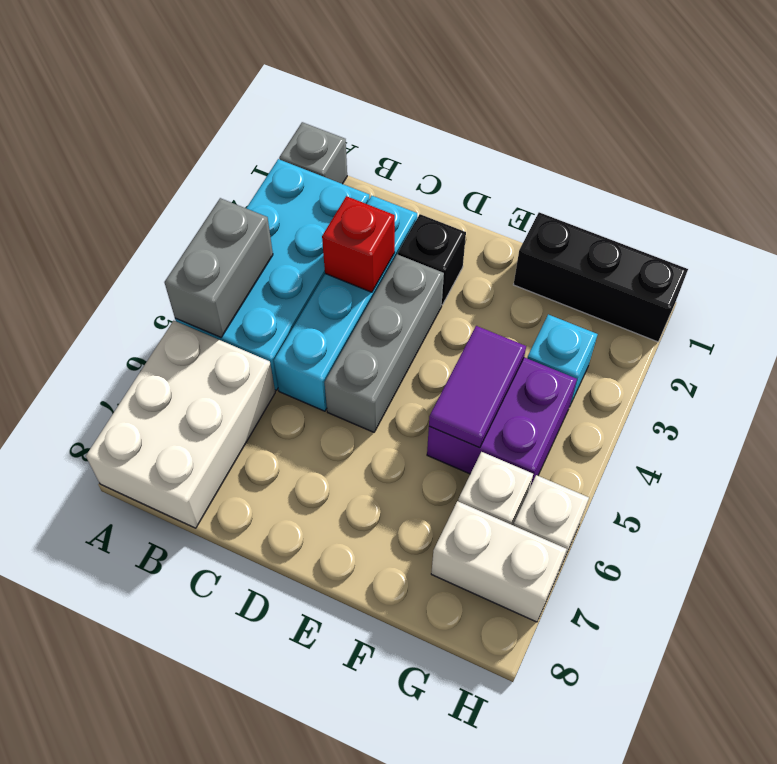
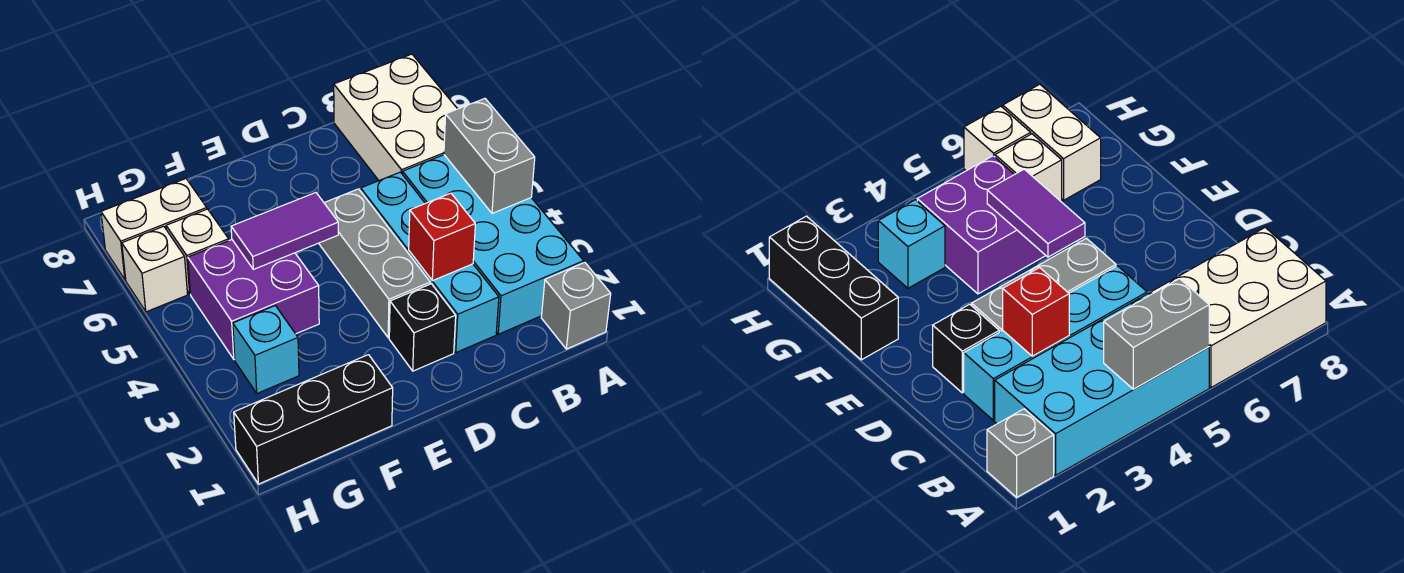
purple tile F4:F5 level 2 -> purple tile E5:F5 level 2

